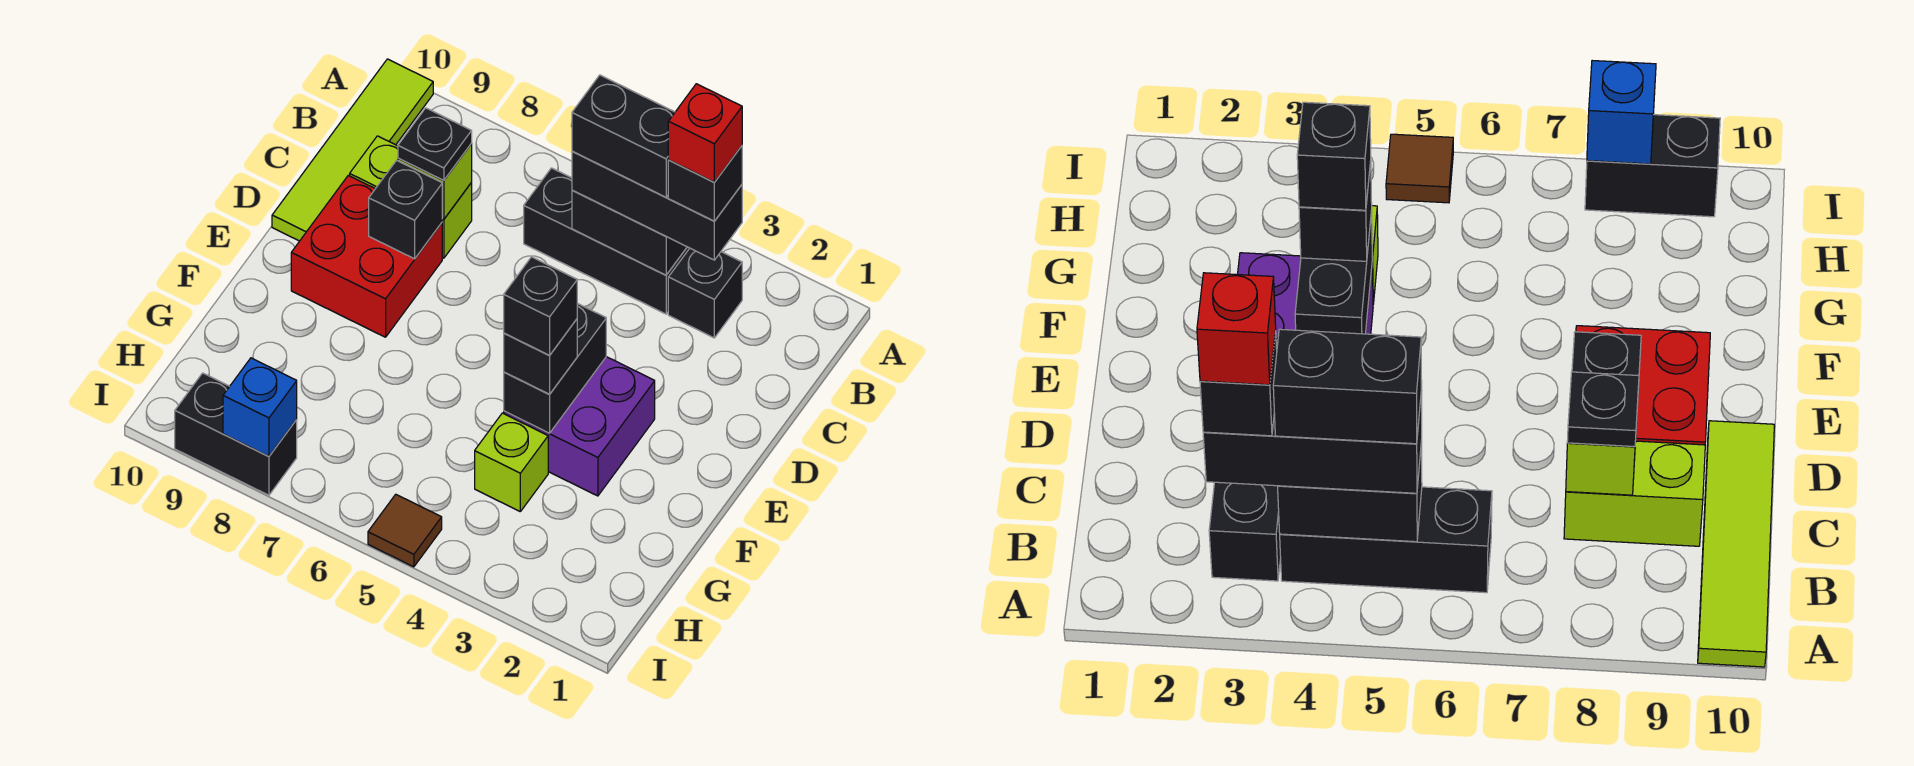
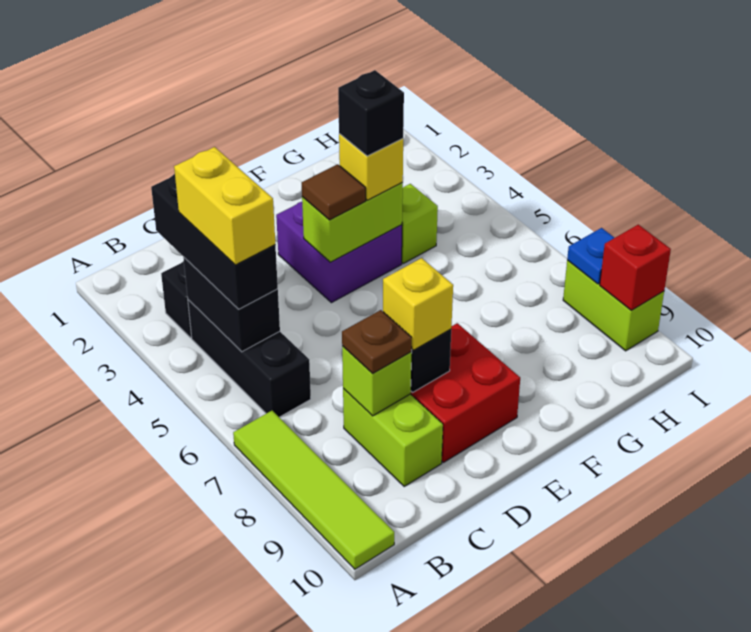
lime tile A10:D10 level 1 -> lime tile A7:A10 level 1
black brick B3 level 4 -> none
red brick B3 level 5 -> red brick I9 level 2
black brick B4:B5 level 4 -> yellow brick B4:B5 level 4
black plate C8 level 3 -> brown plate C8 level 3
none -> yellow brick D8 level 3
black brick E4:F4 level 2 -> lime brick E4:F4 level 2
black brick F4 level 3 -> yellow brick F4 level 3
brown tile I5 level 1 -> brown tile E4 level 3
black brick I8:I9 level 1 -> lime brick I8:I9 level 1
blue brick I8 level 2 -> blue plate I8 level 2

